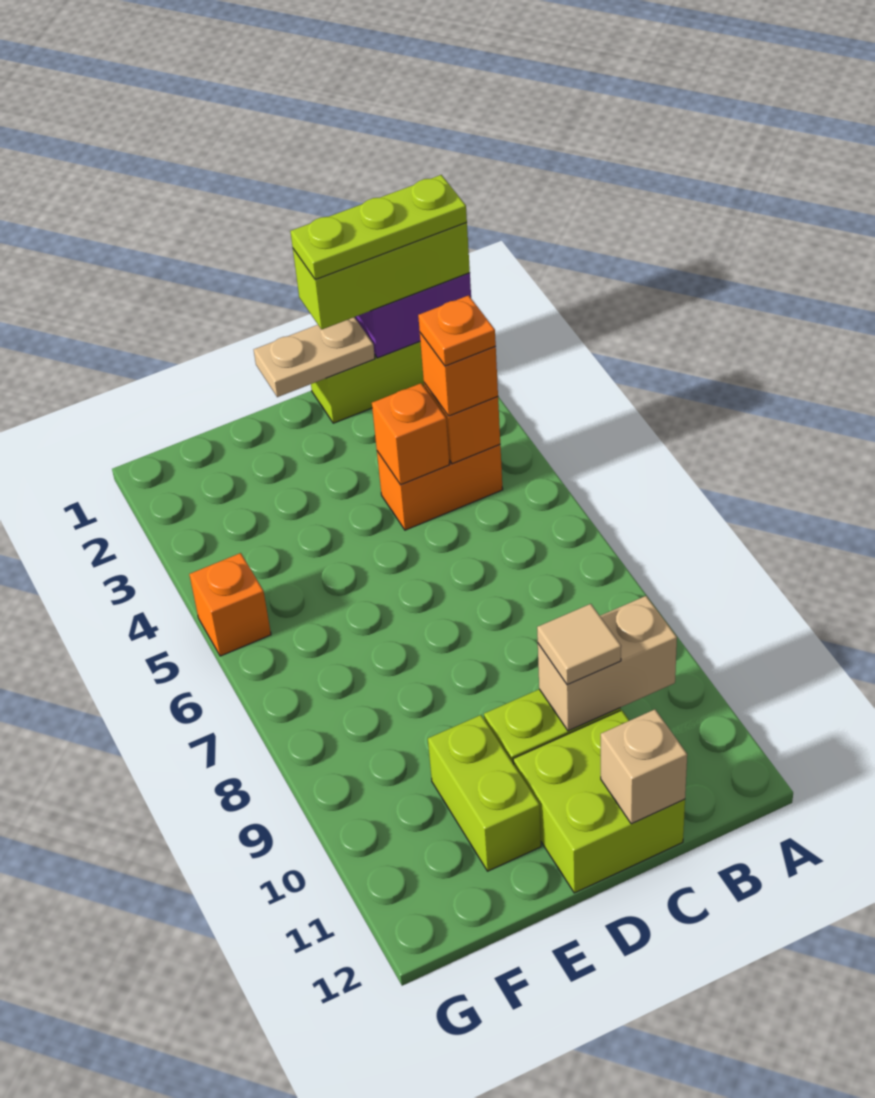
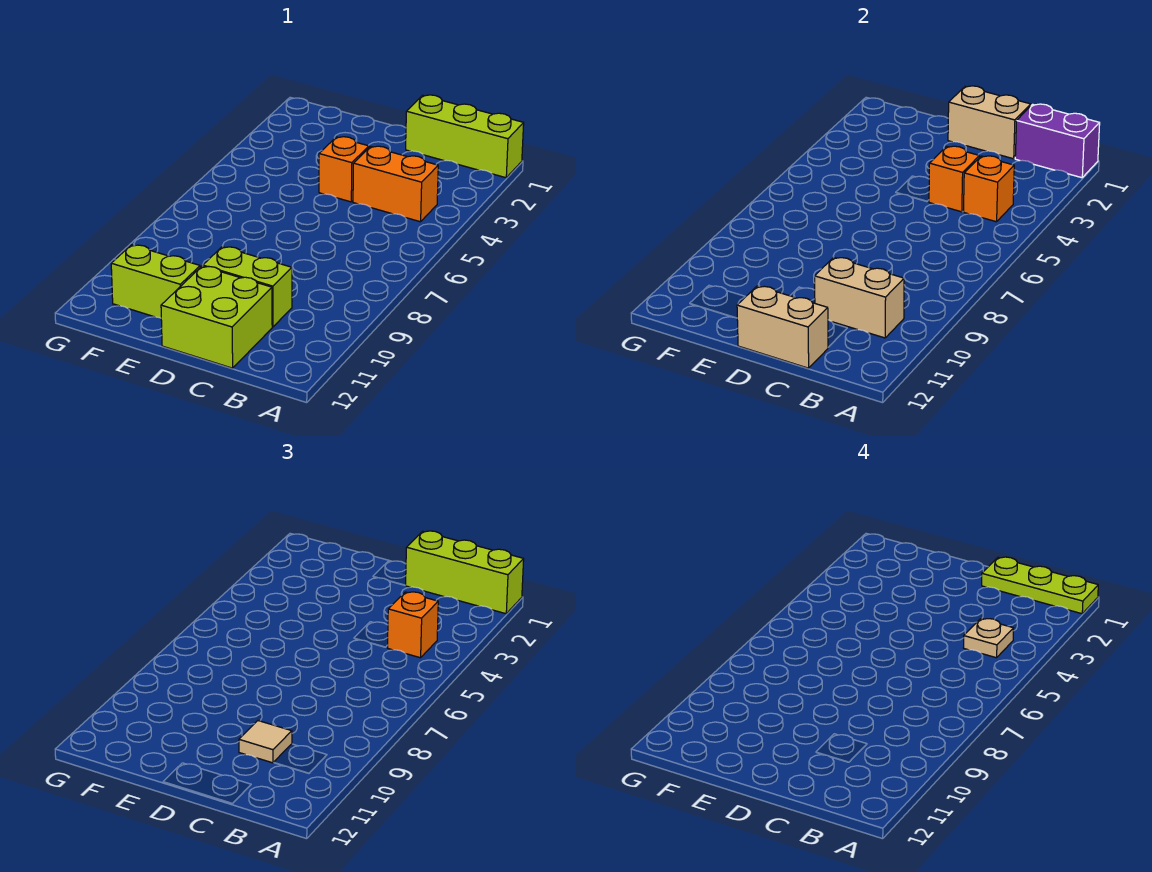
orange plate B4 level 4 -> tan plate B4 level 4
tan plate C1:D1 level 2 -> tan brick C1:D1 level 2
tan brick C12 level 2 -> tan brick C12:D12 level 2
lime brick E10:E11 level 1 -> lime brick E11:F11 level 1
orange brick G5 level 1 -> orange brick D4 level 1

